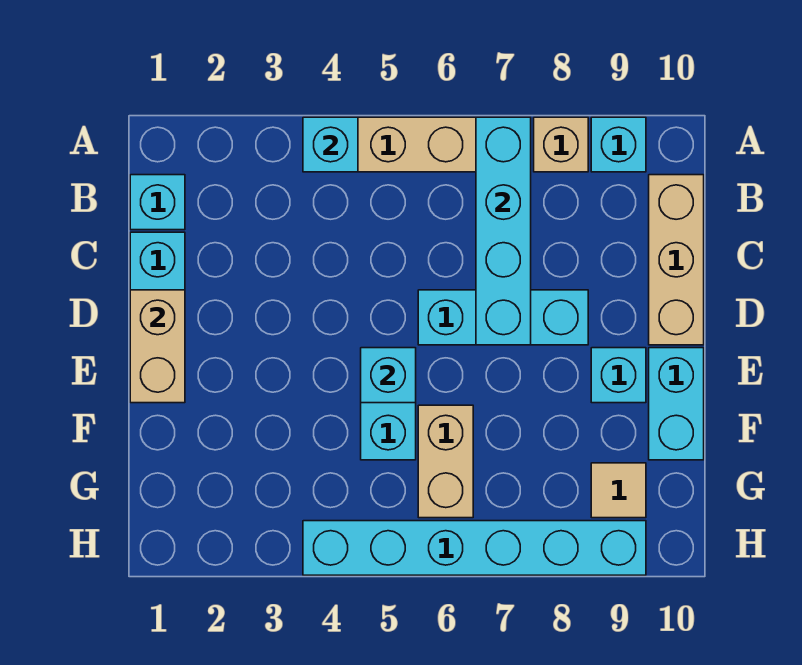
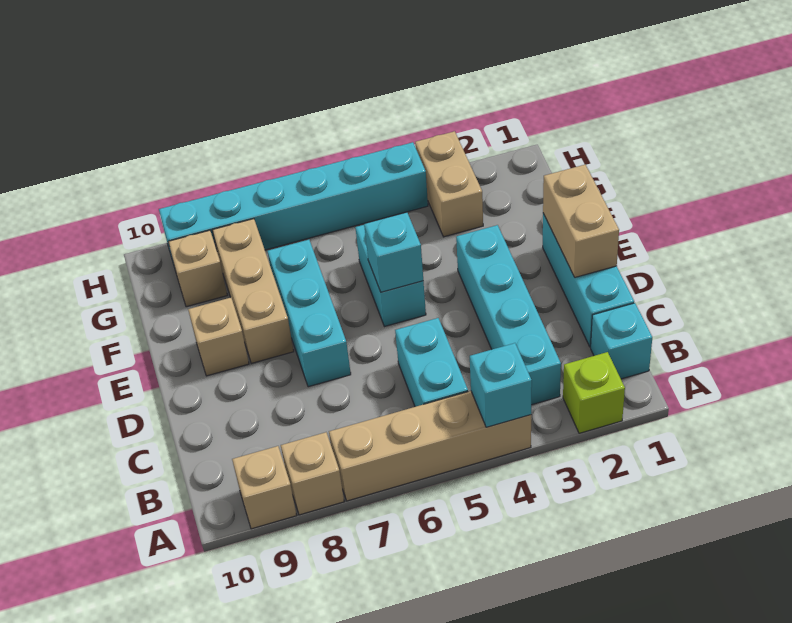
none -> lime brick A2 level 1
cyan brick A7:D7 level 2 -> cyan brick B3:E3 level 1
cyan brick A9 level 1 -> tan brick A9 level 1
tan brick B10:D10 level 1 -> tan brick E8:G8 level 1
cyan brick D6:D8 level 1 -> cyan brick D7:F7 level 1
cyan brick E9 level 1 -> tan brick E9 level 1
cyan brick E10:F10 level 1 -> cyan brick B5:C5 level 1
tan brick F6:G6 level 1 -> tan brick G3:H3 level 1
tan tile G9 level 1 -> tan brick G9 level 1

